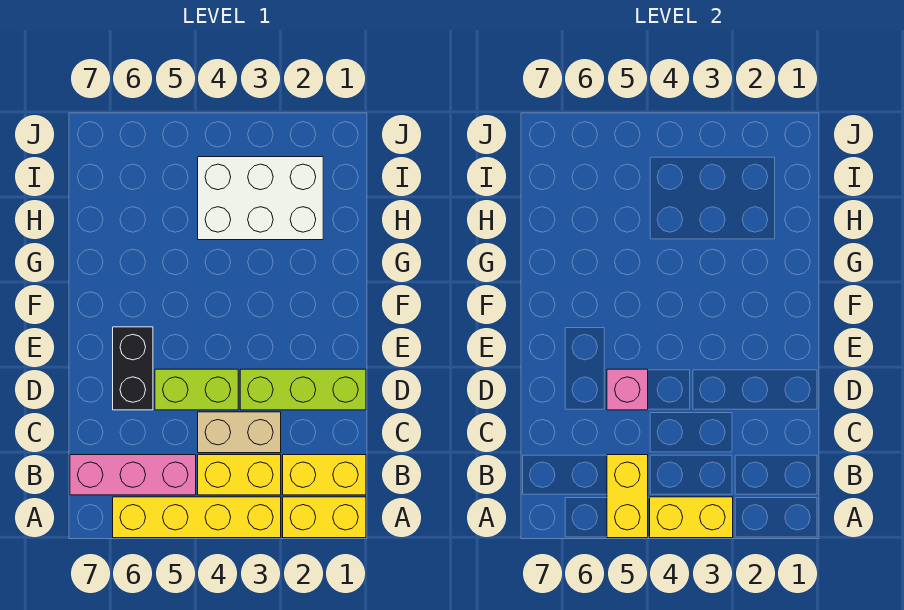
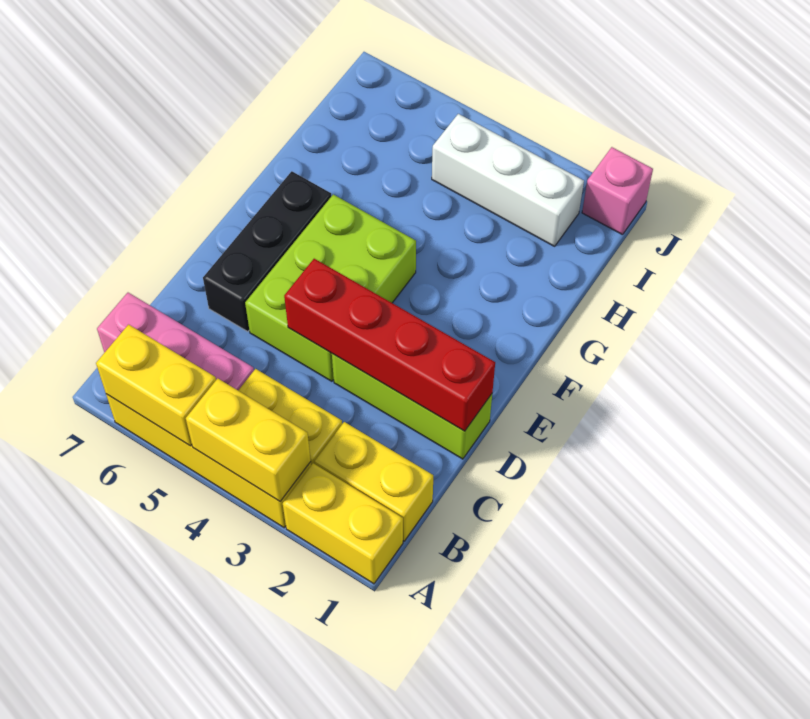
yellow brick A5:B5 level 2 -> yellow brick A5:A6 level 2
tan brick C3:C4 level 1 -> none
none -> red brick D1:D4 level 2
lime brick D4:D5 level 1 -> lime brick D4:F5 level 1
pink brick D5 level 2 -> pink brick J1 level 1
black brick D6:E6 level 1 -> black brick D6:F6 level 1
white brick H2:I4 level 1 -> white brick I2:I4 level 1

